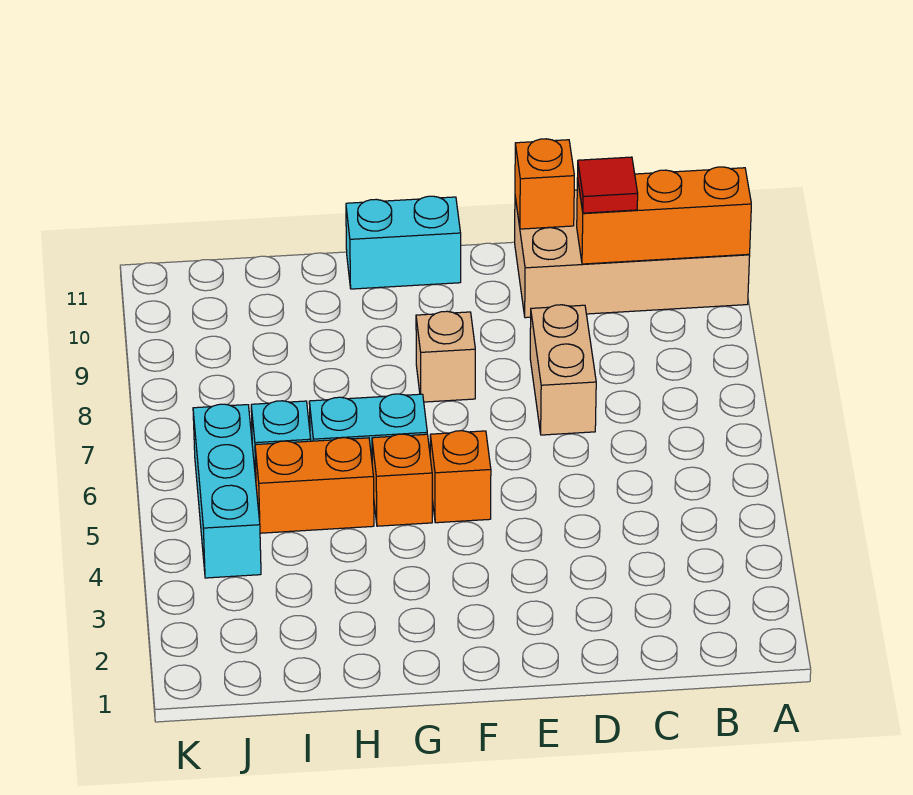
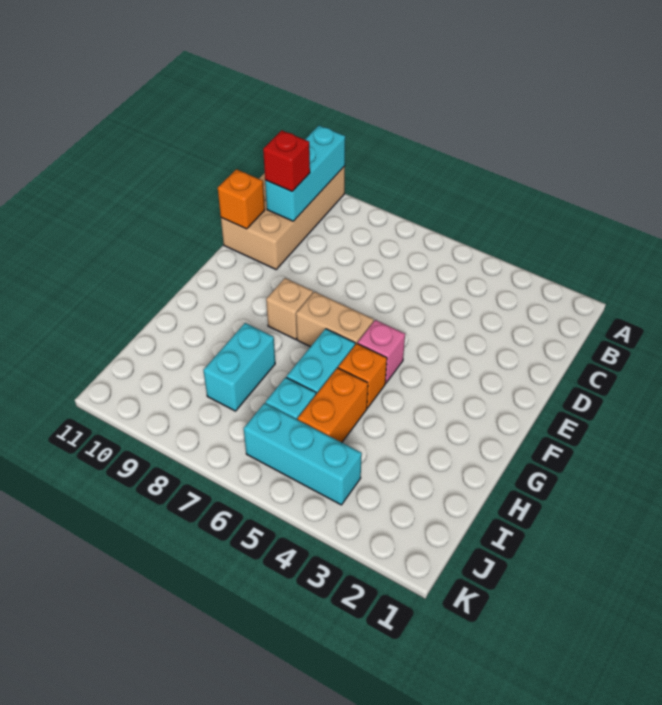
orange brick A10:C10 level 2 -> cyan brick A10:C10 level 2
red tile C10 level 3 -> red brick C10 level 3
tan brick D7:D8 level 1 -> tan brick F6:F7 level 1
orange brick F5 level 1 -> pink brick F5 level 1
cyan brick F11:G11 level 1 -> cyan brick H8:I8 level 1

